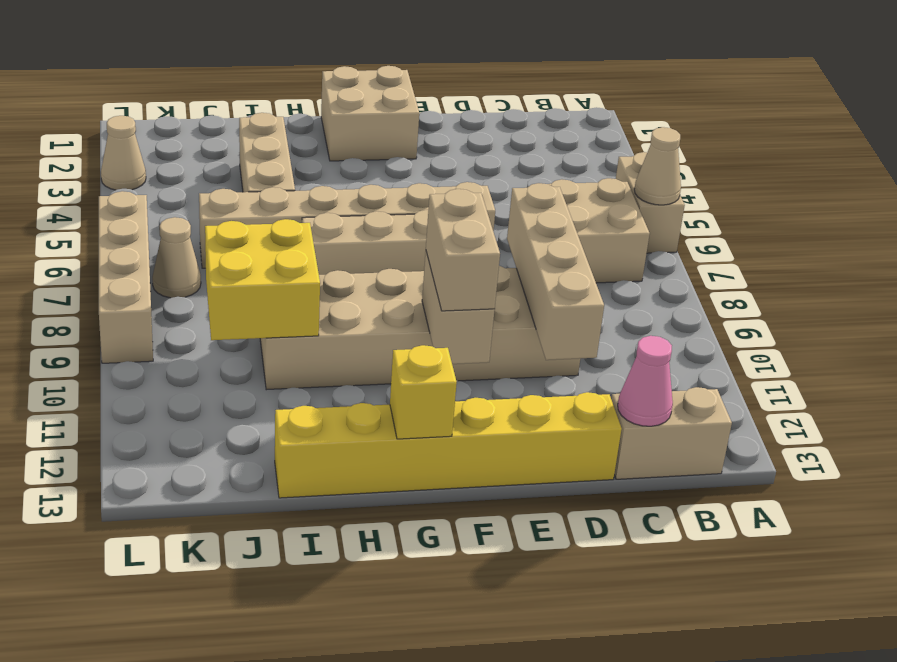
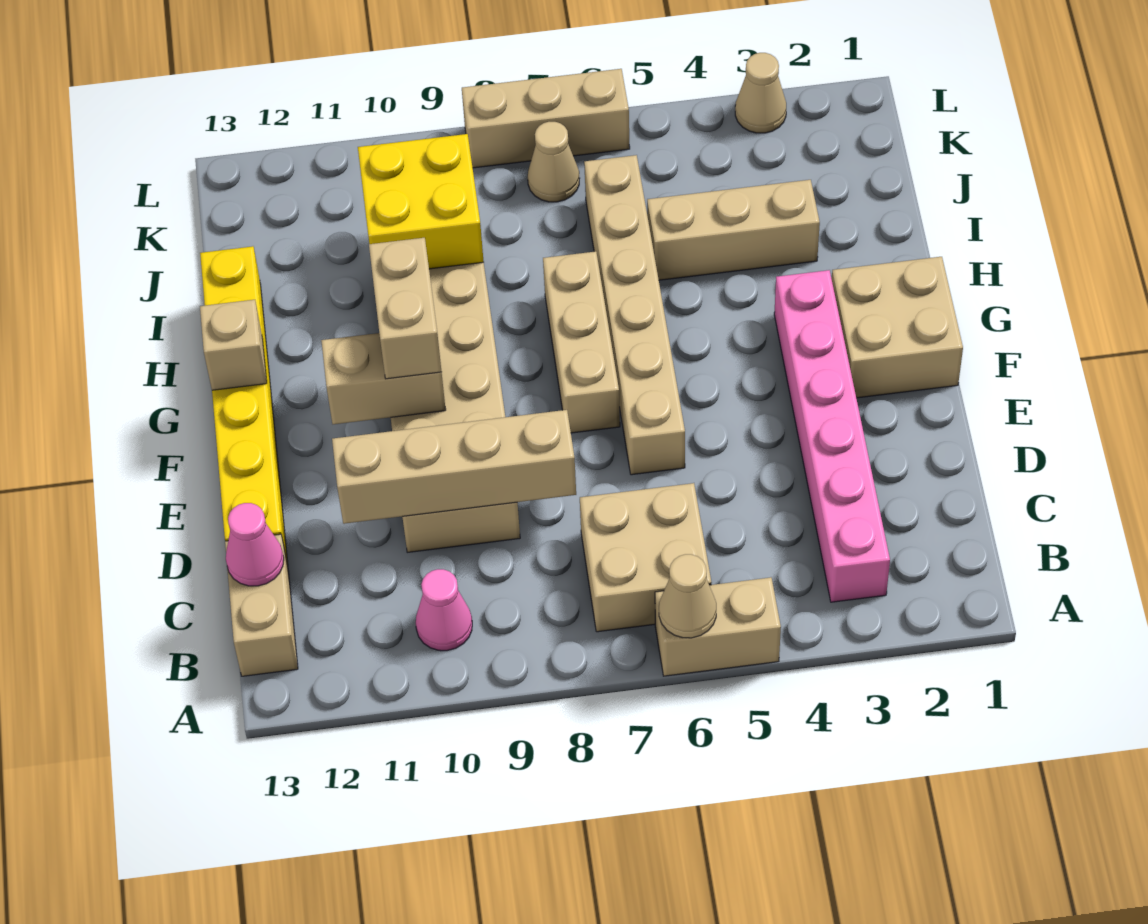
none -> pink brick B3:G3 level 1
none -> pink cone B10 level 1
tan brick F10:F11 level 3 -> tan brick F10:G10 level 3
yellow brick G13 level 2 -> tan brick G13 level 2
tan brick L6:L9 level 1 -> tan brick L6:L8 level 1

